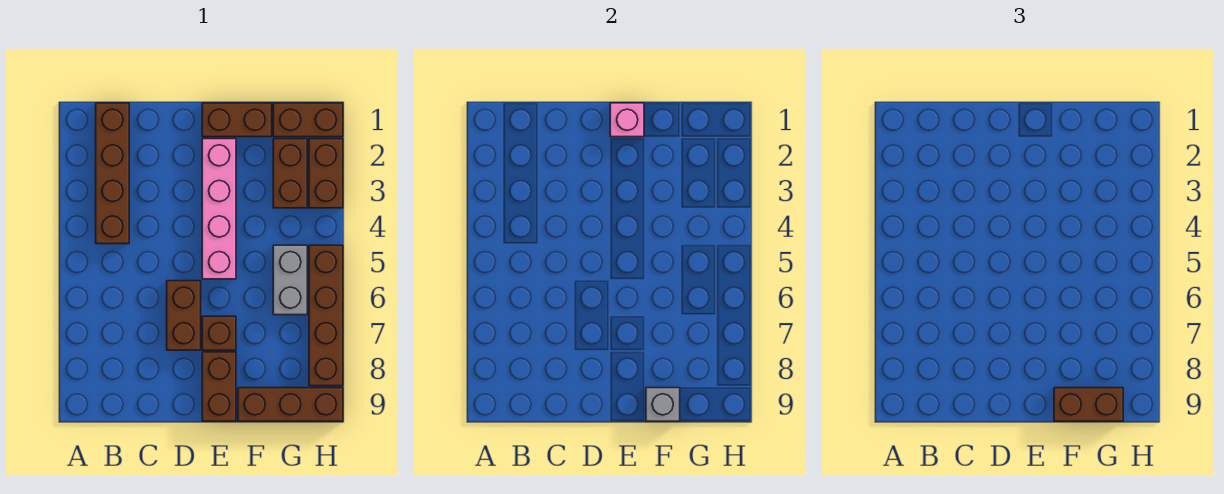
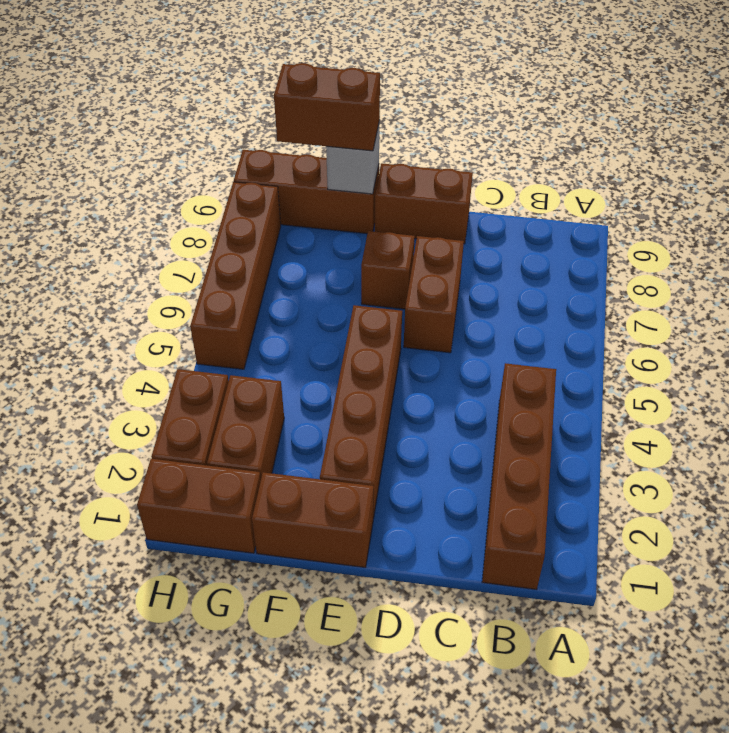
pink brick E1 level 2 -> none
pink brick E2:E5 level 1 -> brown brick E2:E5 level 1
brown brick E8:E9 level 1 -> brown brick D9:E9 level 1
grey brick G5:G6 level 1 -> none

